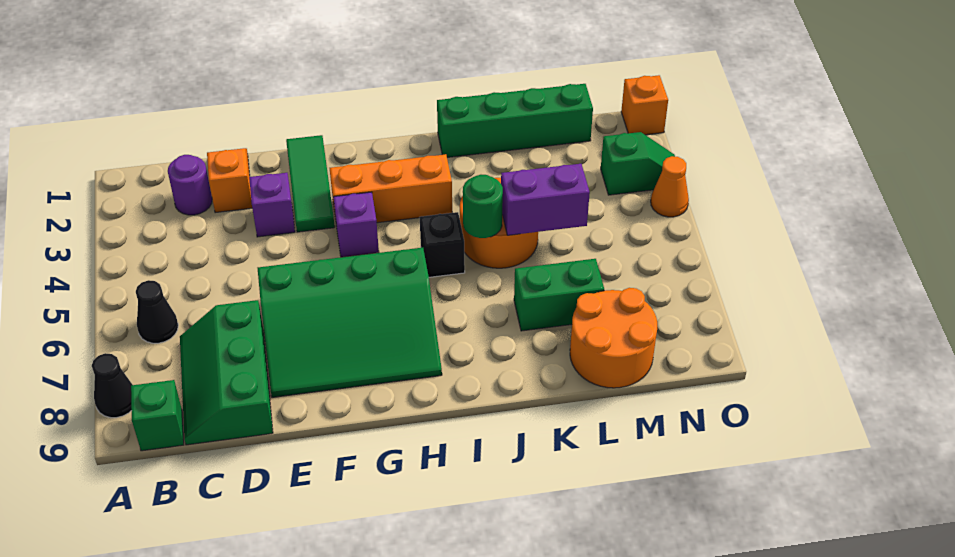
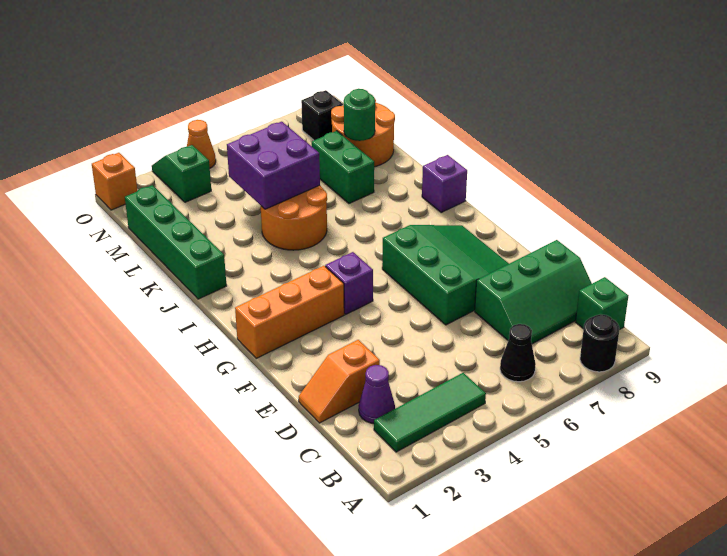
black cone A8 level 1 -> black round brick A8 level 1
purple round brick C2 level 1 -> purple cone C2 level 1
purple brick E3 level 1 -> purple brick I9 level 1
green slope E6:H8 level 1 top 6 -> green slope E6:G8 level 1 top 6
green tile F1:F3 level 1 -> green tile B2:B4 level 1
orange brick G3:I3 level 1 -> orange brick G1:G3 level 1
black brick I5 level 1 -> black brick N8 level 1
green round brick J5 level 2 -> green round brick L8 level 2
purple brick K5:L5 level 2 -> purple brick K4:L5 level 2

